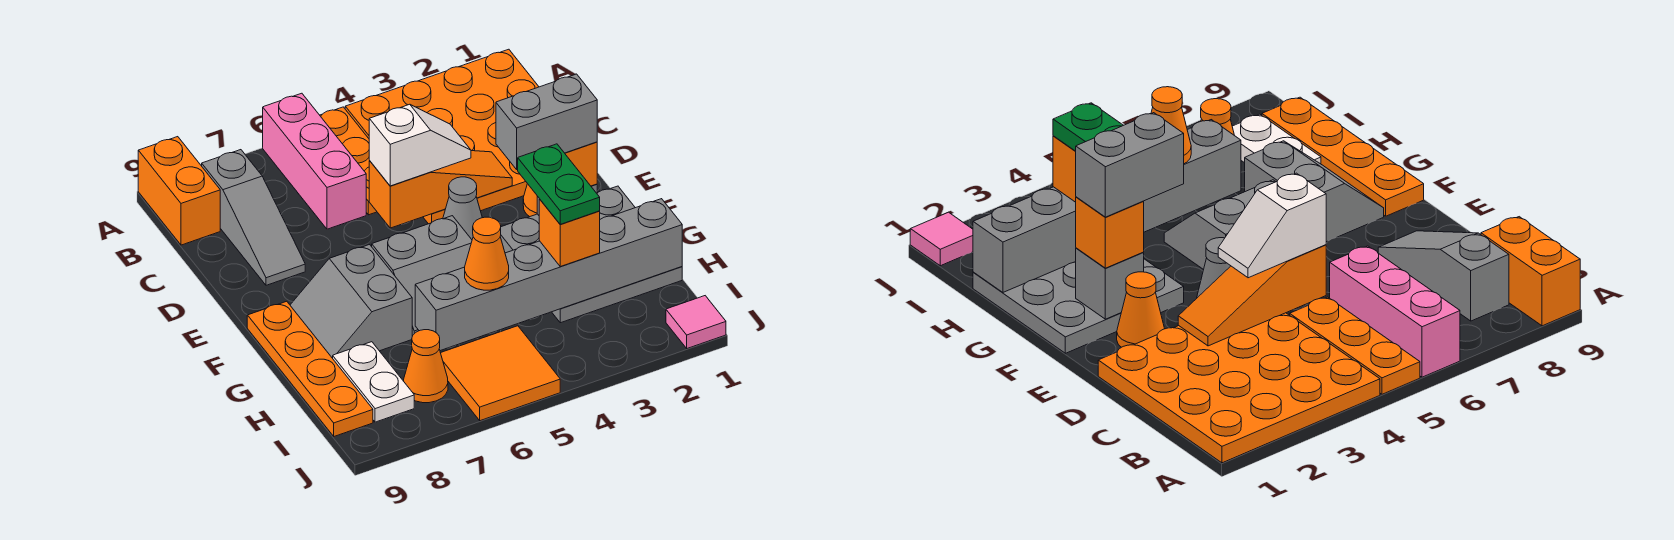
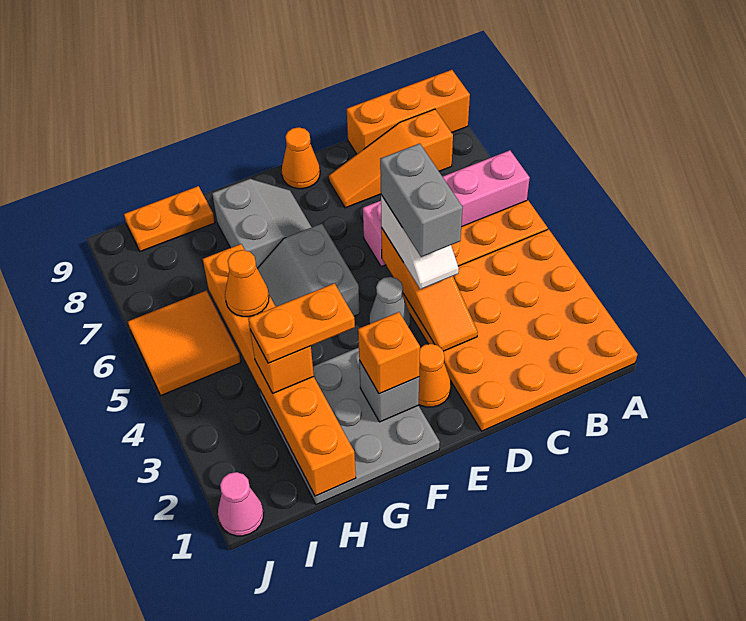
pink brick A6:C6 level 1 -> pink brick A6:D6 level 1
orange brick A9:B9 level 1 -> orange brick A9:C9 level 1
grey slope B8:D8 level 1 top B -> orange slope B8:D8 level 1 top B
grey brick F2:F3 level 4 -> grey brick D4:D5 level 4
grey slope F7:G8 level 1 top 7 -> grey slope F7:G8 level 1 top G
orange plate F9:I9 level 1 -> orange plate H9:I9 level 1
green plate G3:H3 level 4 -> orange plate G3:H3 level 4
grey brick H1:H6 level 2 -> orange brick H1:H6 level 2
white plate H8:I8 level 1 -> none
orange cone I7 level 1 -> orange cone E9 level 1
pink tile J1 level 1 -> pink cone J1 level 1

